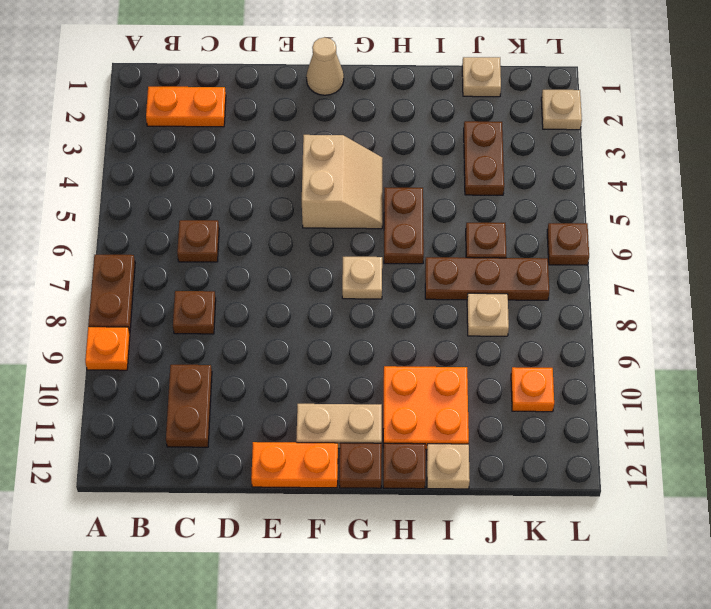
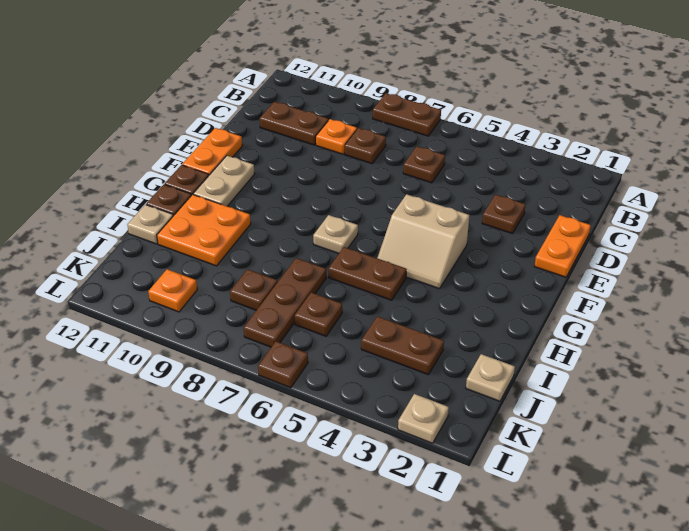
orange plate A9 level 1 -> orange plate C9 level 1
orange plate B2:C2 level 1 -> orange plate D1:E1 level 1
none -> brown plate D3 level 1
tan cone F1 level 1 -> none
tan plate J8 level 1 -> brown plate J8 level 1

